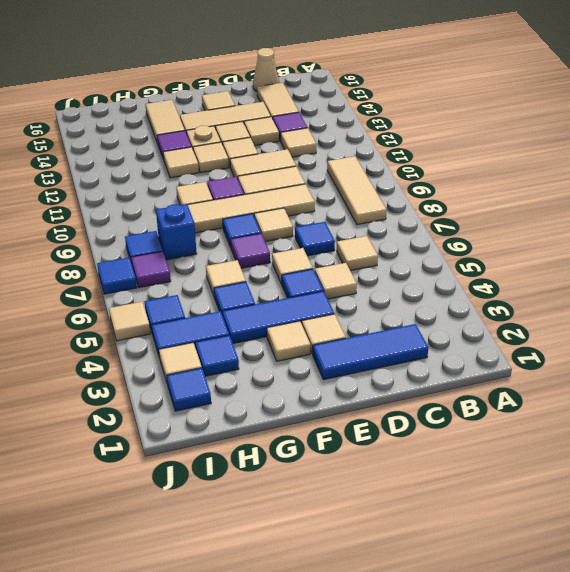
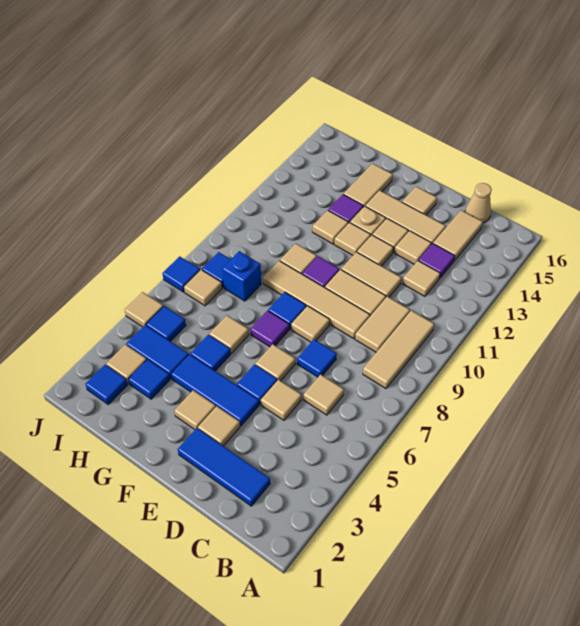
none -> tan tile C9:C10 level 1
purple tile I7 level 1 -> tan tile I7 level 1

